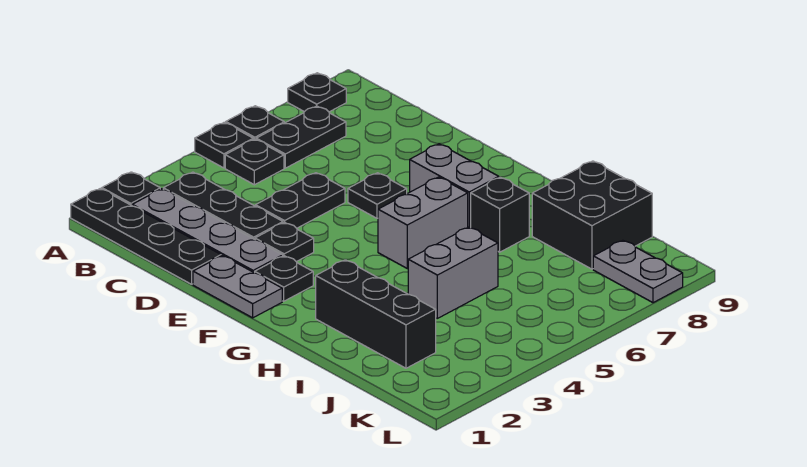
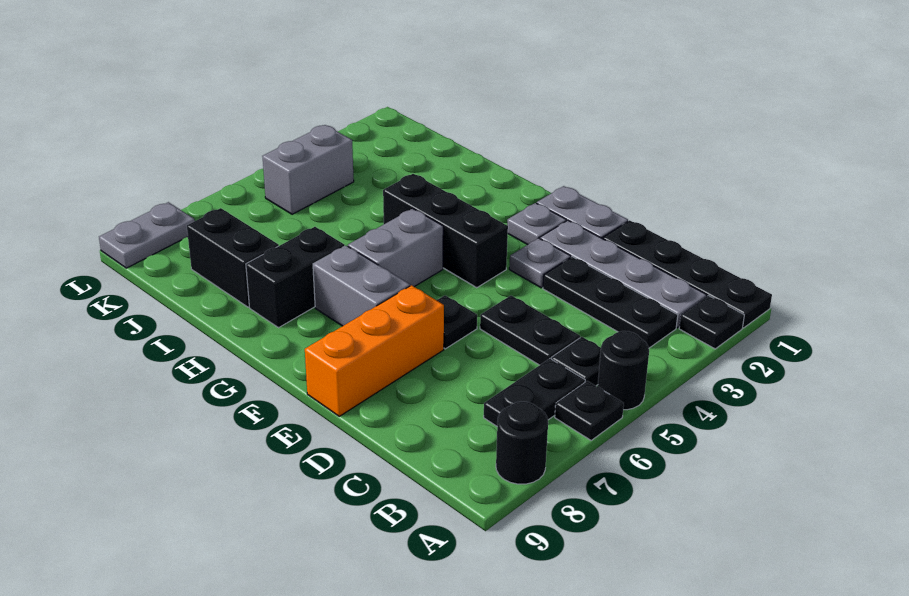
black plate A5 level 1 -> black round brick A5 level 1
black plate A8 level 1 -> black round brick A8 level 1
black plate D4:D5 level 1 -> black plate C5:D5 level 1
black plate E3 level 1 -> grey plate E3 level 1
none -> orange brick E7:E9 level 1
black plate F2 level 1 -> grey plate F2 level 1
black brick H2:J2 level 1 -> black brick F4:H4 level 1
black brick H7 level 1 -> black brick H7:H8 level 1
grey brick I4:I5 level 1 -> grey brick K4:K5 level 1
black brick I8:J9 level 1 -> black brick I8:J8 level 1
grey plate K8:L8 level 1 -> grey plate L8:L9 level 1

